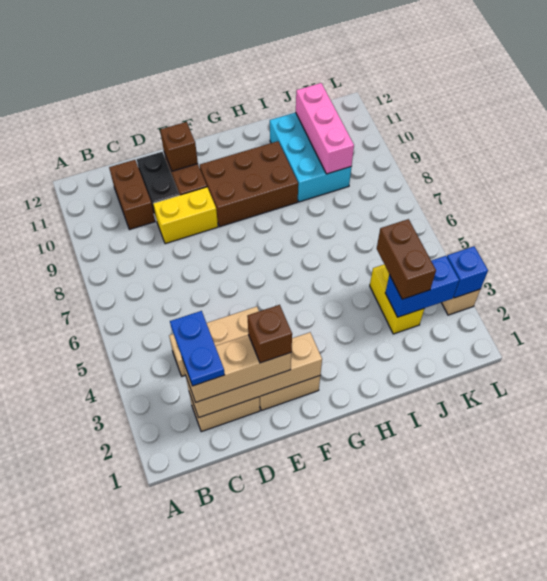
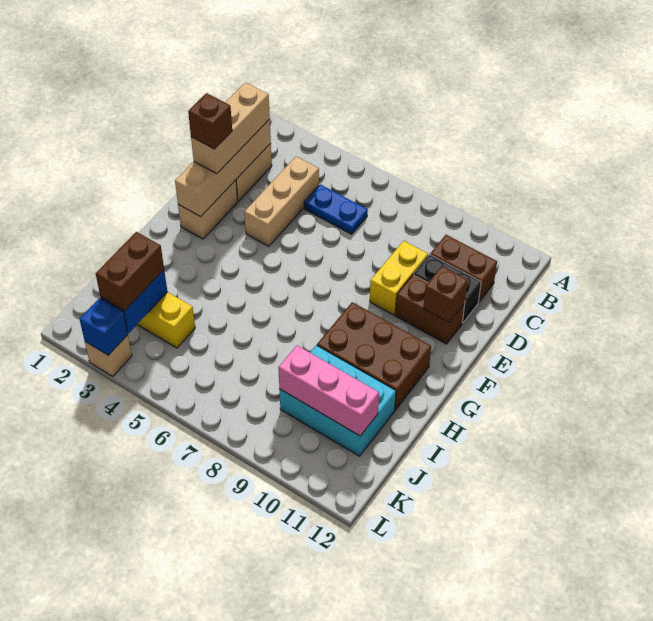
blue plate C2:C3 level 4 -> blue plate C5:C6 level 1
brown brick F9:H10 level 1 -> brown brick G9:H11 level 1
brown brick J3:J4 level 3 -> brown brick J3:K3 level 3

